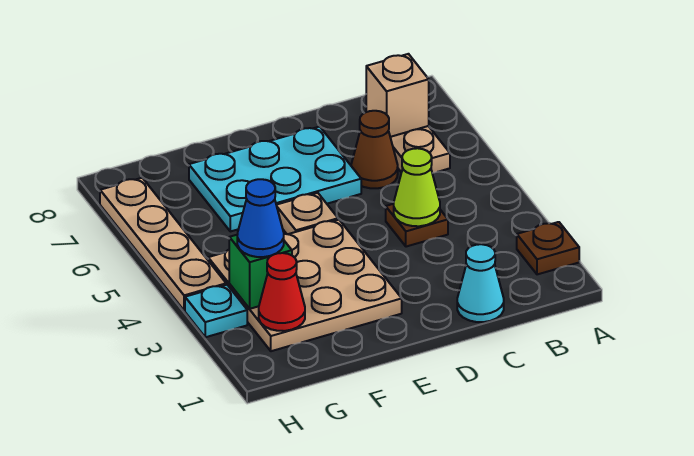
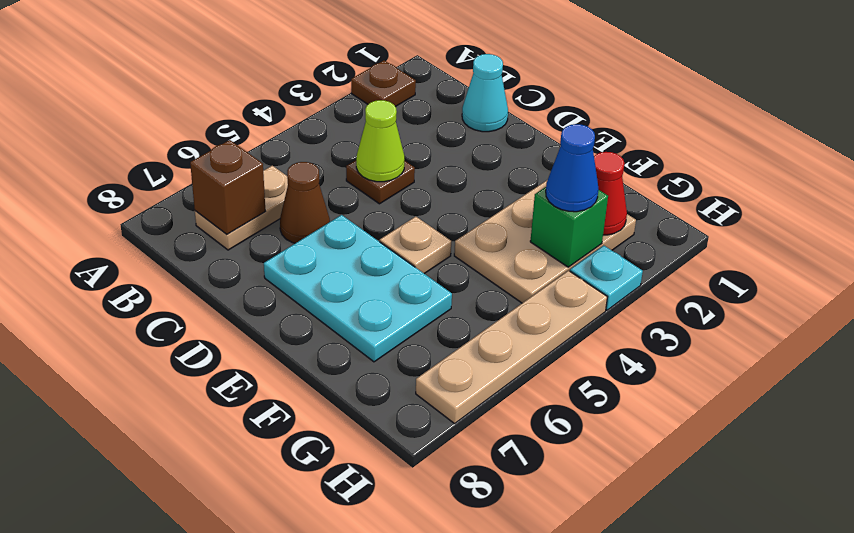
tan brick B7 level 2 -> brown brick B7 level 2
tan plate E2:G4 level 1 -> tan plate F2:G4 level 1

